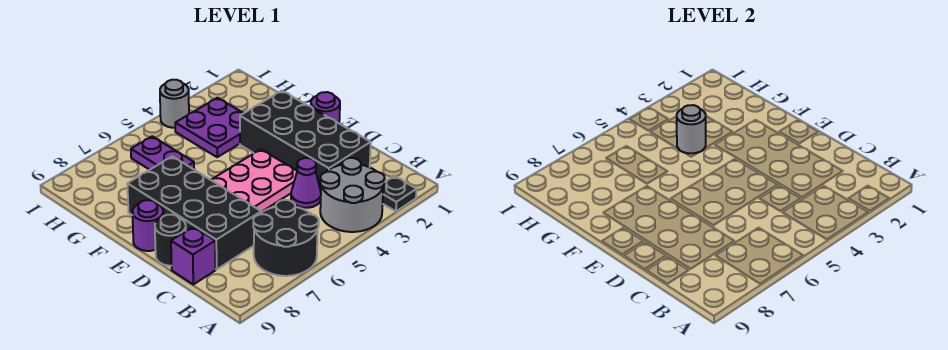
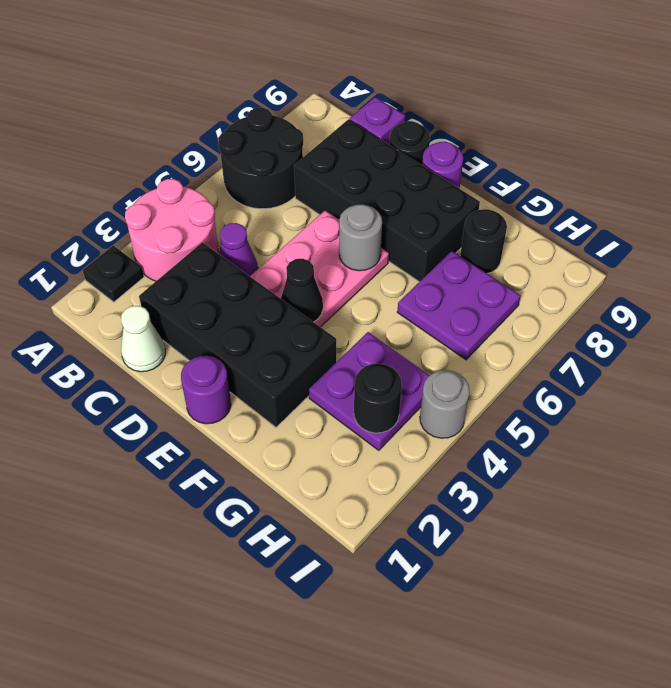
grey round brick A3:B4 level 1 -> pink round brick A3:B4 level 1
none -> white cone C1 level 1
none -> black cone E4 level 2
grey round brick G4 level 2 -> grey round brick E6 level 2
purple plate G6:H6 level 1 -> purple plate G6:H7 level 1
none -> black round brick G8 level 1
none -> black round brick H3 level 2

